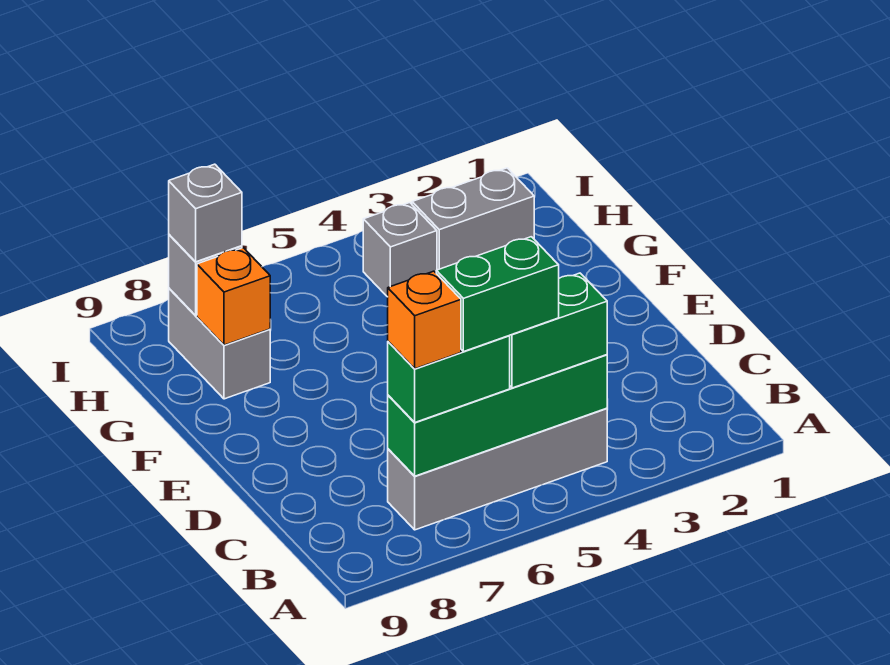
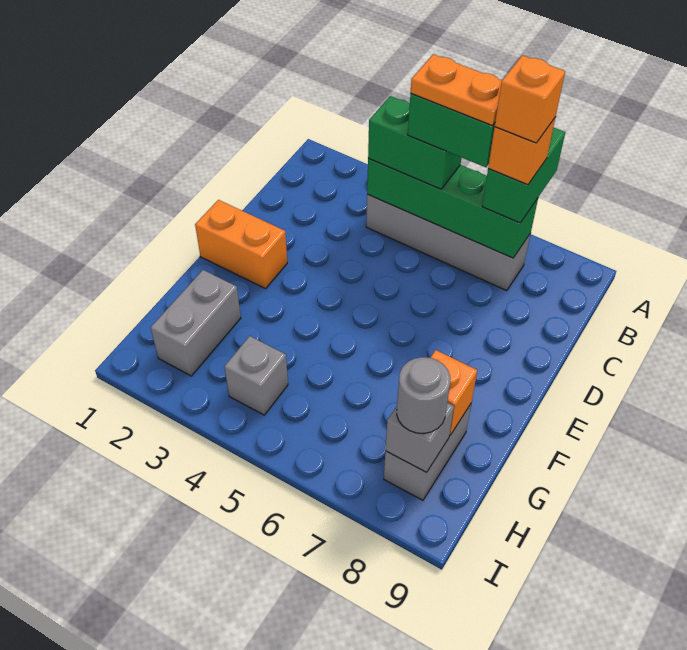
none -> orange plate B5:B6 level 5
green brick B6:B7 level 3 -> green brick A7:B7 level 3
none -> orange brick B7 level 5
none -> orange brick E1:E2 level 1
grey brick H2:H3 level 1 -> grey brick G2:H2 level 1
grey brick H8 level 3 -> grey round brick H8 level 3

